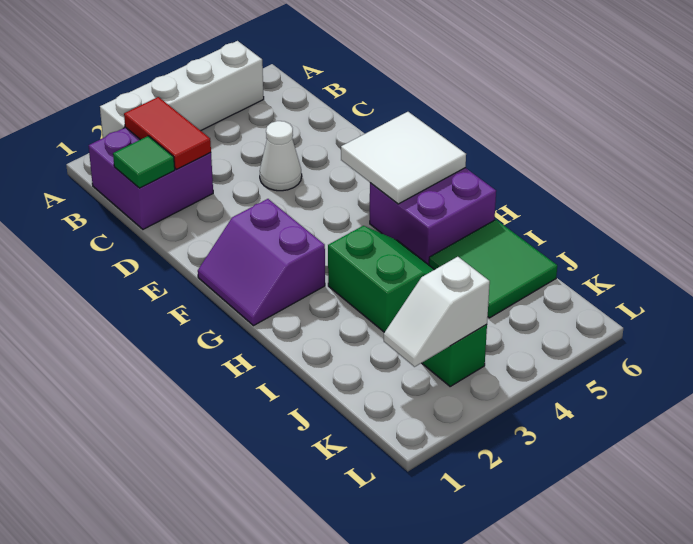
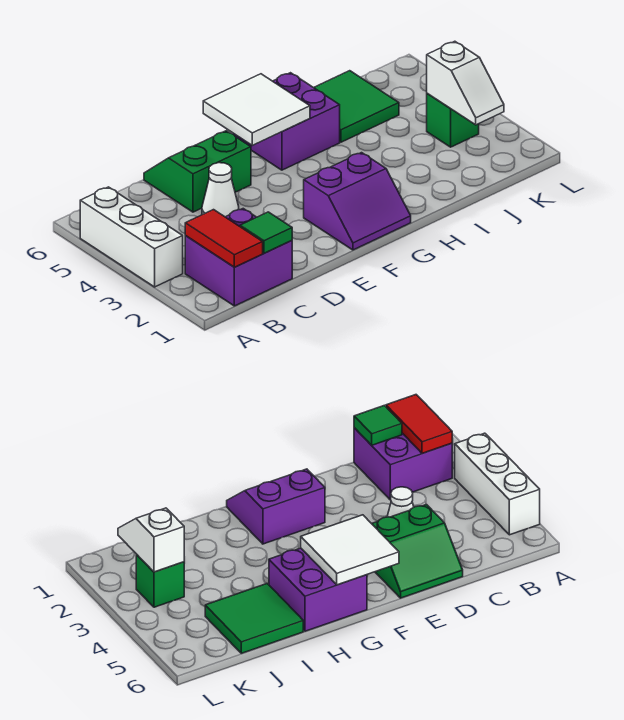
white brick A2:A5 level 1 -> white brick A3:A5 level 1
red tile B2:C2 level 2 -> red tile B1:B2 level 2
green slope H3:I4 level 1 top 3 -> green slope D5:E6 level 1 top 5

